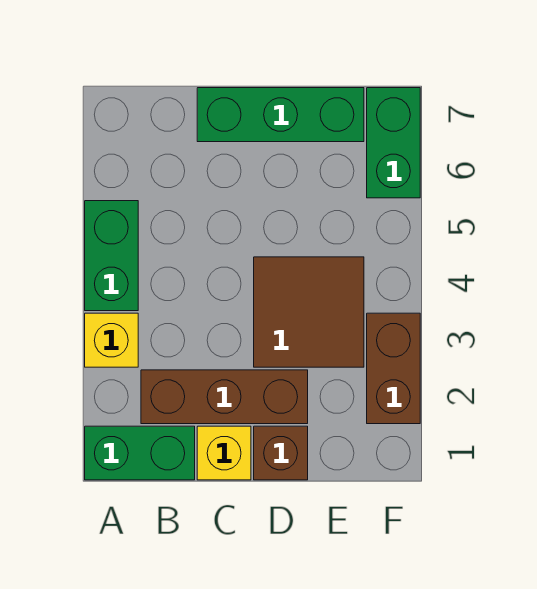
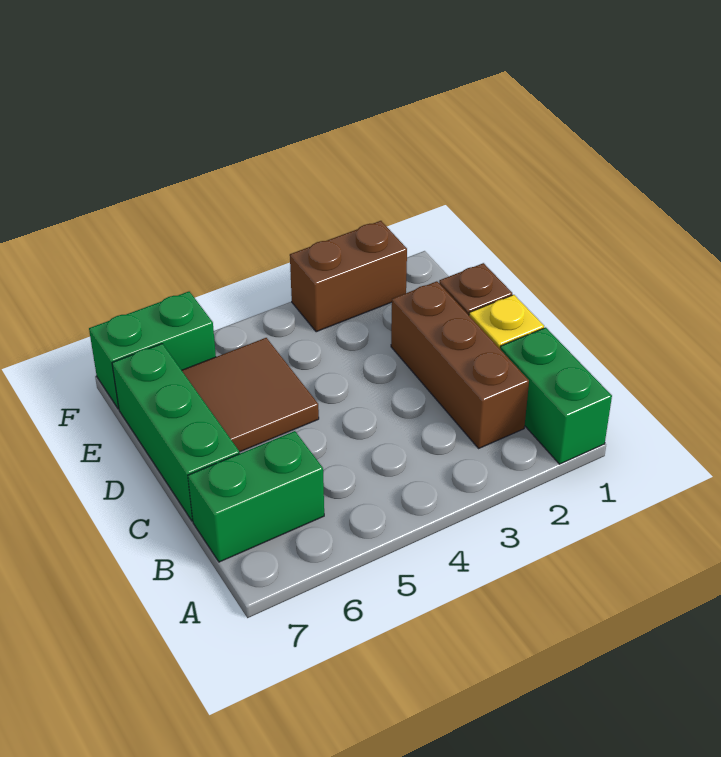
yellow brick A3 level 1 -> none
green brick A4:A5 level 1 -> green brick B6:B7 level 1
brown tile D3:E4 level 1 -> brown tile D5:E6 level 1

